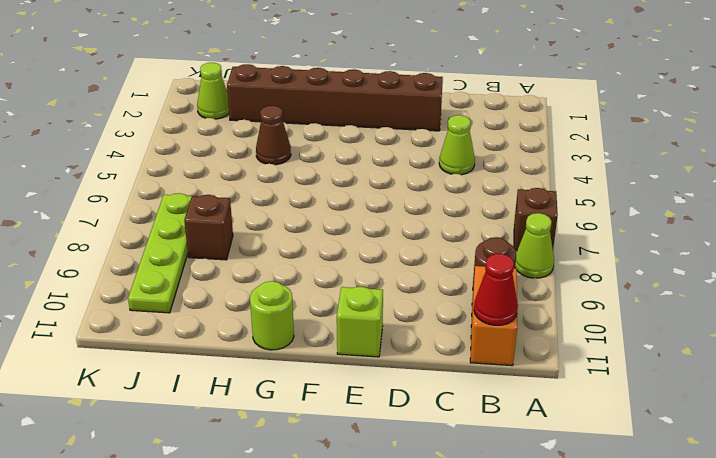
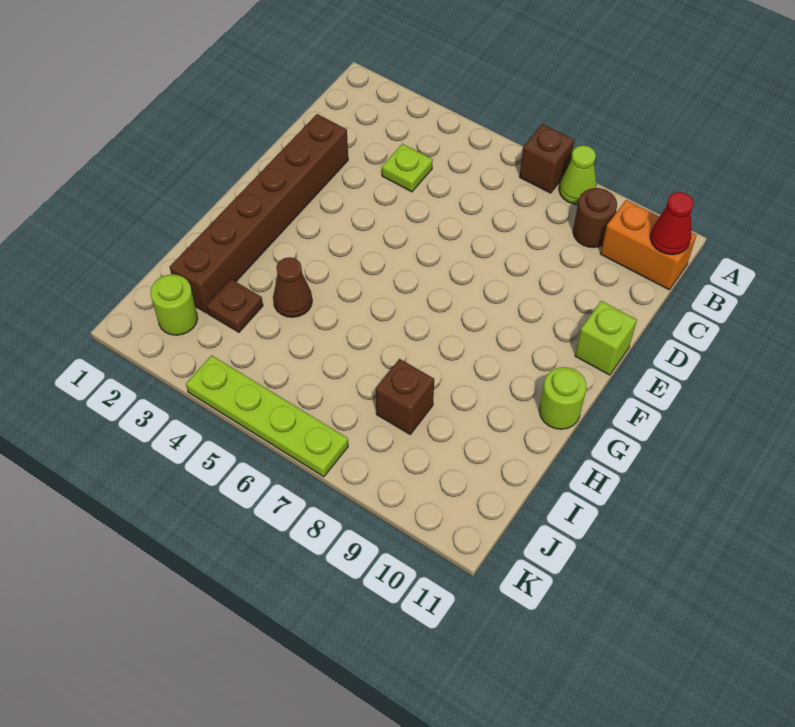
lime cone C4 level 1 -> lime plate C4 level 1
none -> brown plate I3 level 1
lime cone J2 level 1 -> lime round brick J2 level 1
lime plate J7:J10 level 1 -> lime plate K4:K7 level 1

